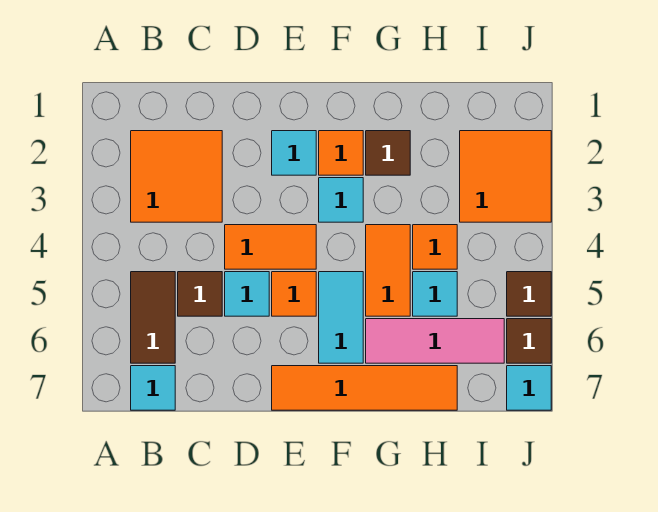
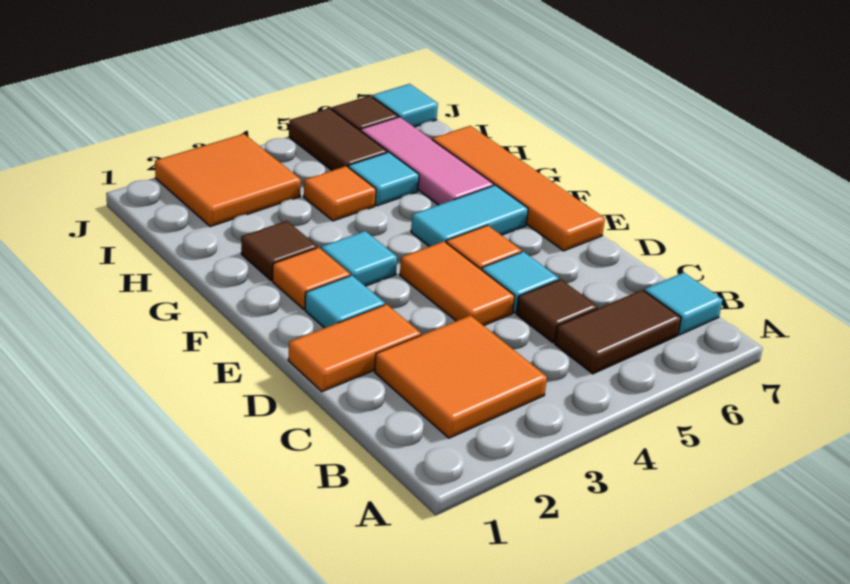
orange tile G4:G5 level 1 -> orange tile D1:D2 level 1
brown tile J5 level 1 -> brown tile I5:J5 level 1

